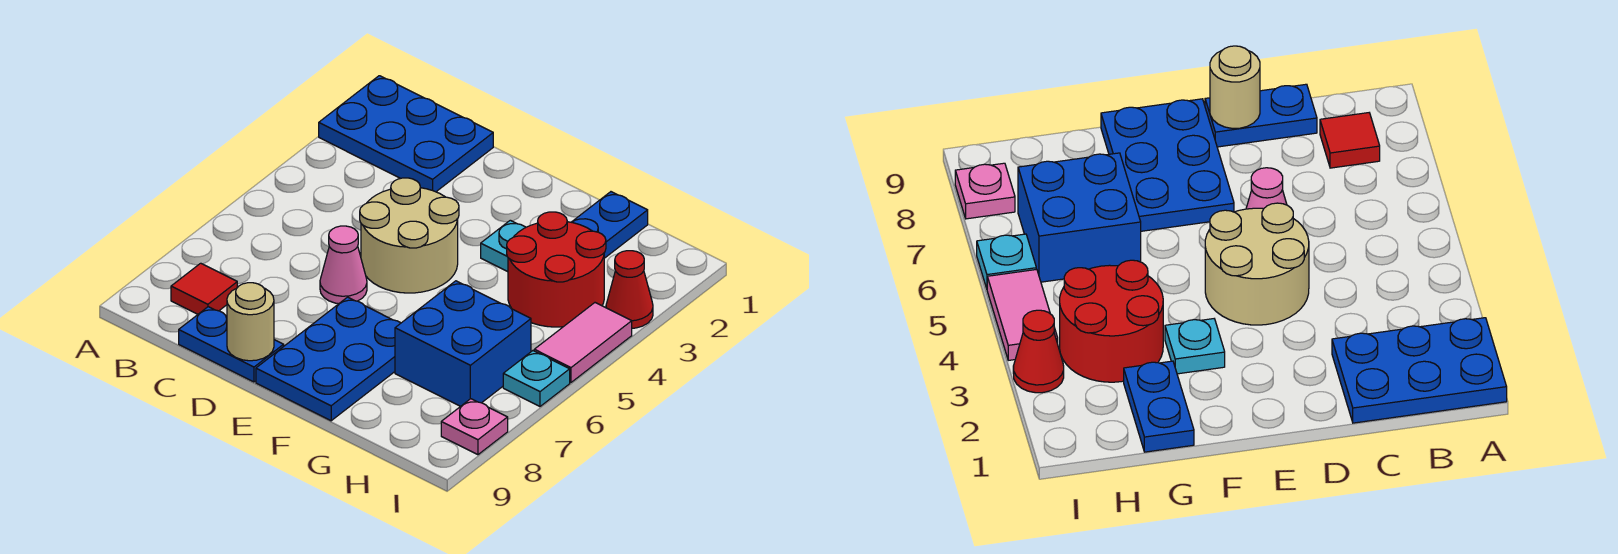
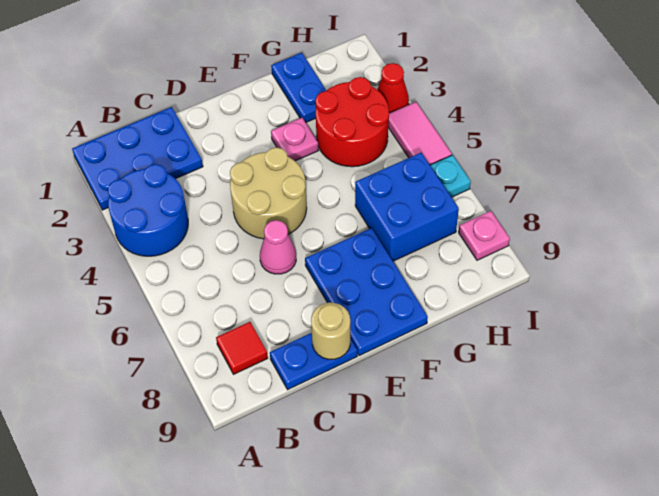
none -> blue round brick A3:B4 level 1
cyan plate F3 level 1 -> pink plate F3 level 1

